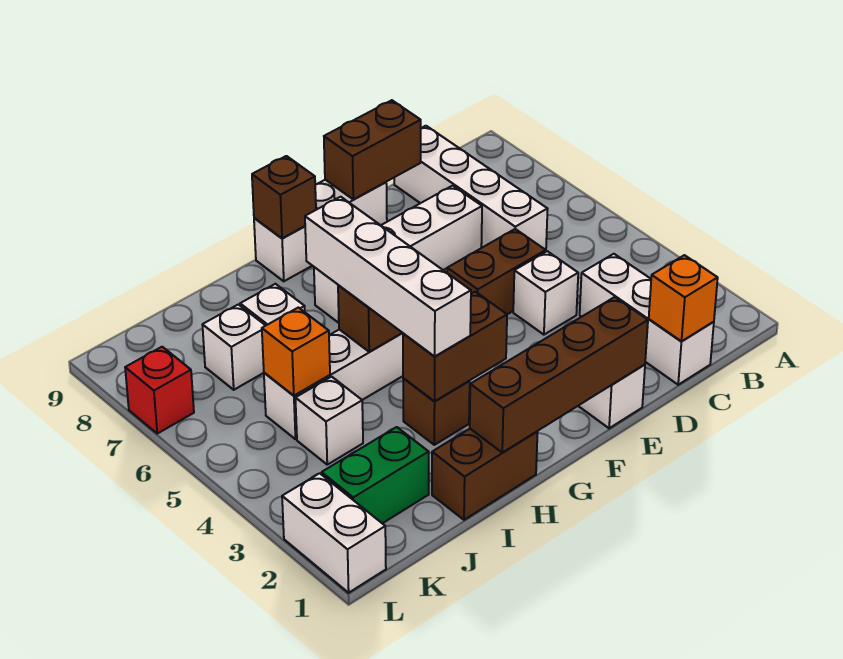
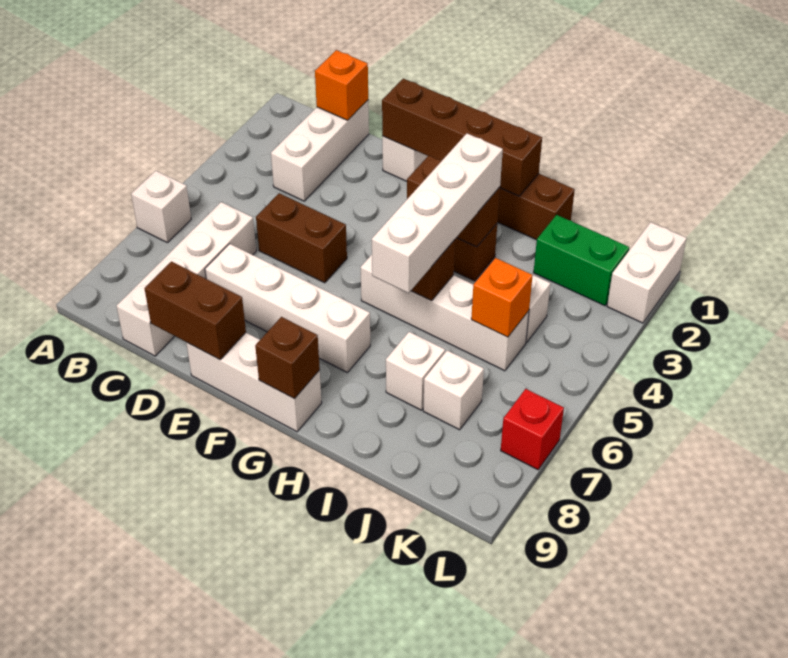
white brick D4 level 1 -> white brick A6 level 1

